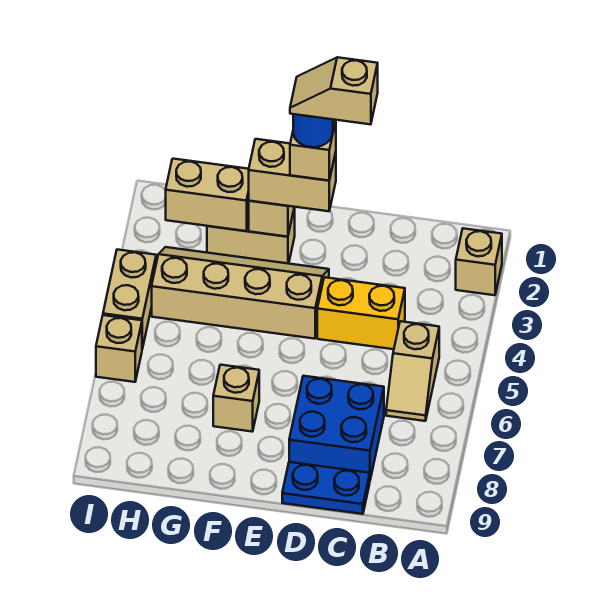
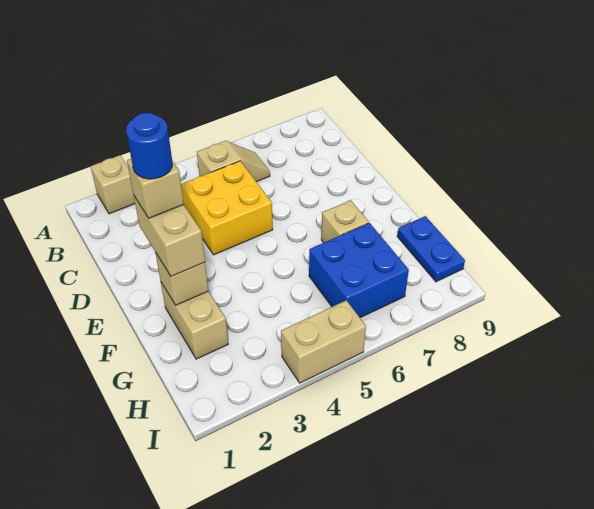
yellow brick C4:D4 level 1 -> yellow brick C4:D5 level 1
blue brick C7:D8 level 1 -> blue brick G6:H7 level 1
blue plate C9:D9 level 1 -> blue plate G9:H9 level 1
tan slope D2:E2 level 6 top D -> none
tan slope E3:H4 level 1 top 4 -> none
tan brick G2:H2 level 2 -> none
tan brick I6 level 1 -> none

